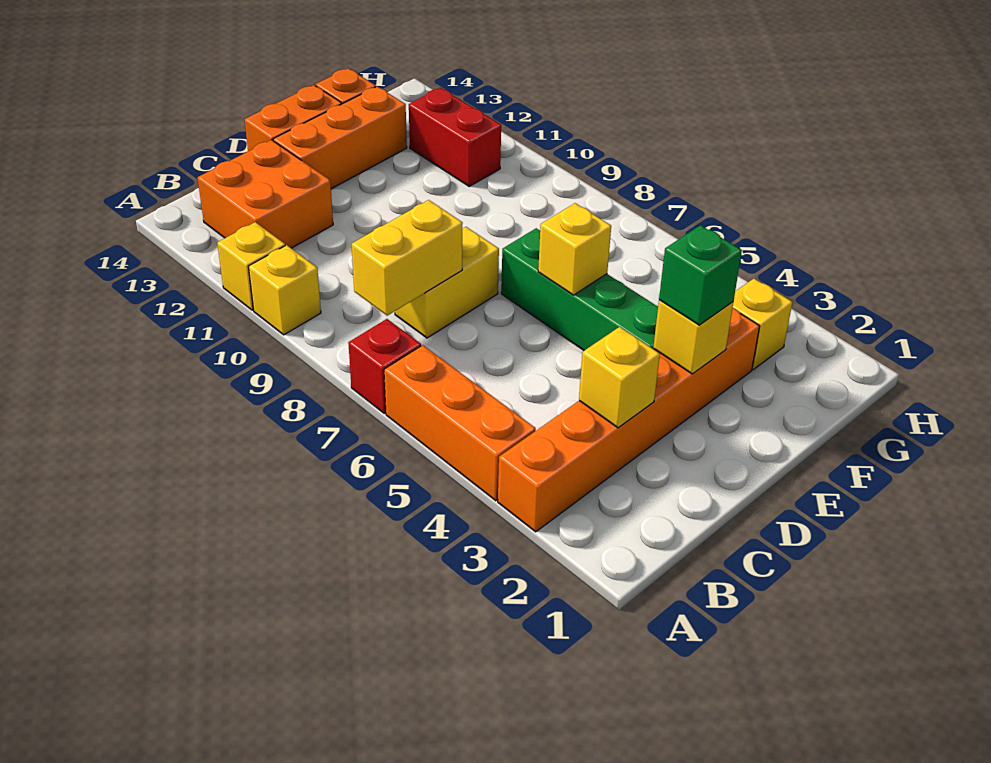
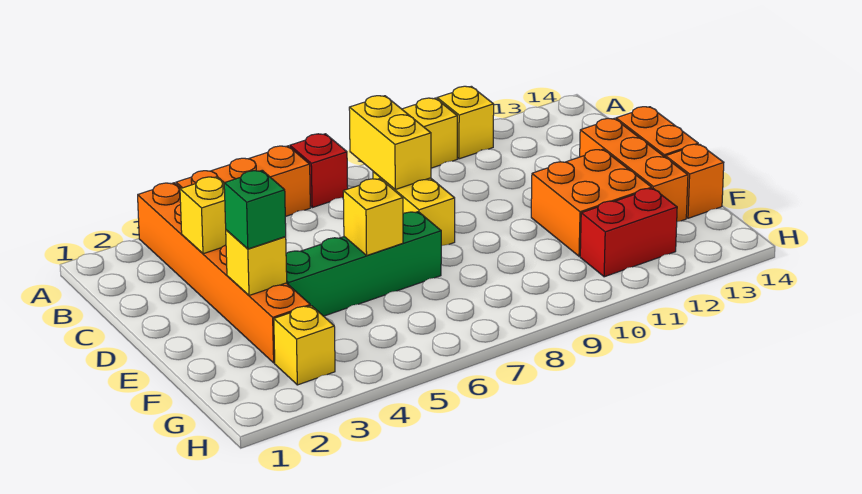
orange brick B12:C13 level 1 -> orange brick E11:F12 level 1

